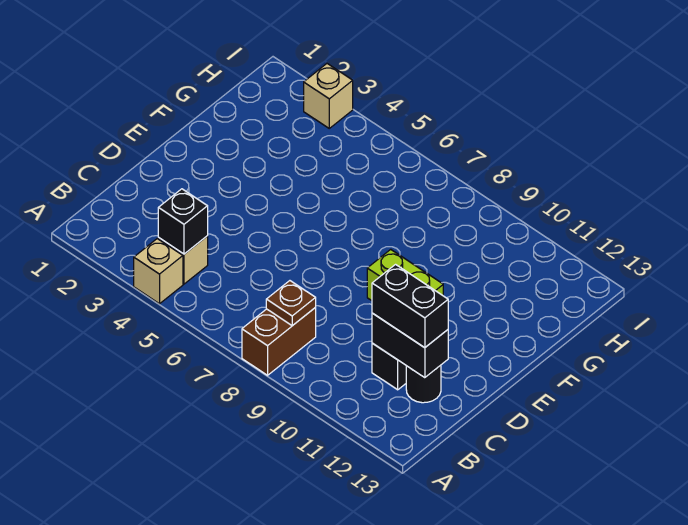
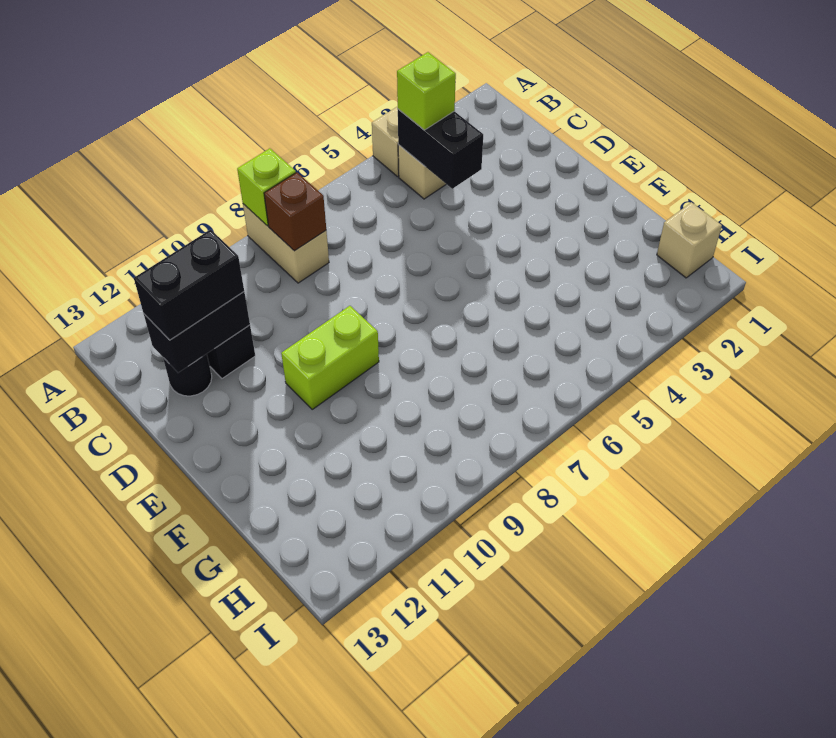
brown brick A8:B8 level 1 -> tan brick A8:B8 level 1
none -> lime brick A8 level 2
black brick B4 level 2 -> black brick B4:C4 level 2
none -> lime brick B4 level 3
brown plate B8 level 2 -> brown brick B8 level 2
tan brick I3 level 1 -> tan brick H1 level 1

